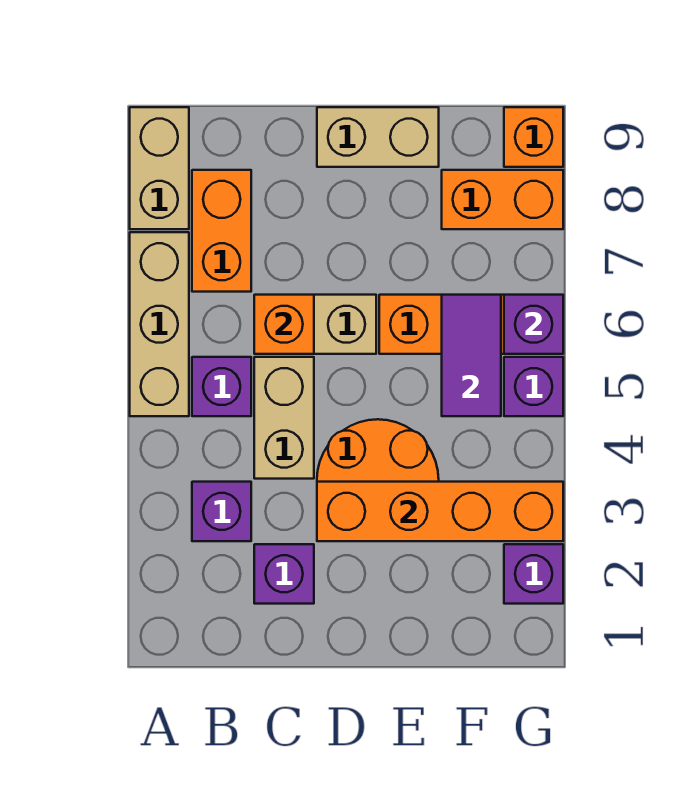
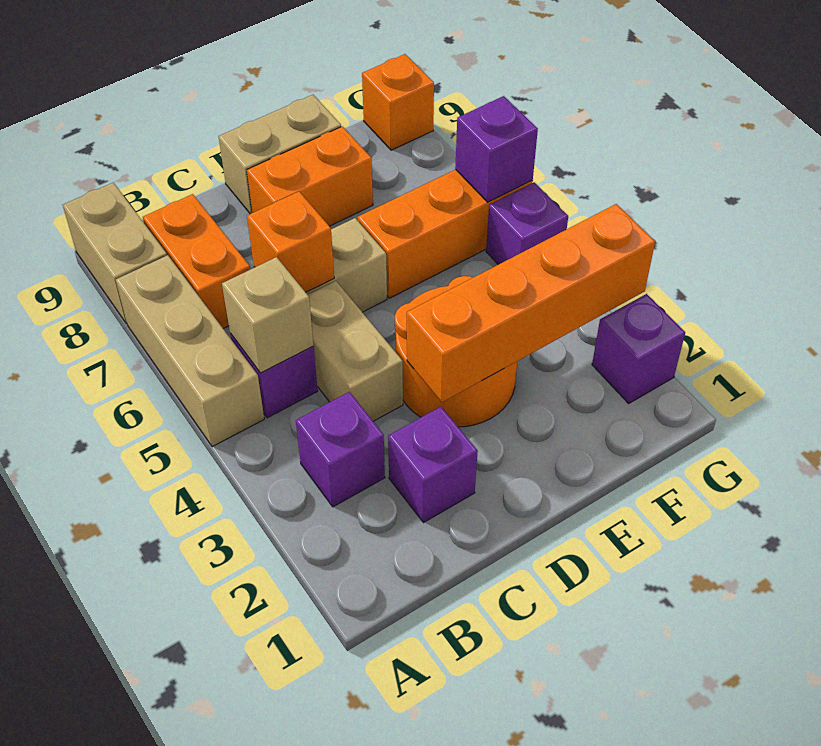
none -> tan brick B5 level 2
purple tile F5:F6 level 2 -> none
orange brick F8:G8 level 1 -> orange brick D8:E8 level 1

